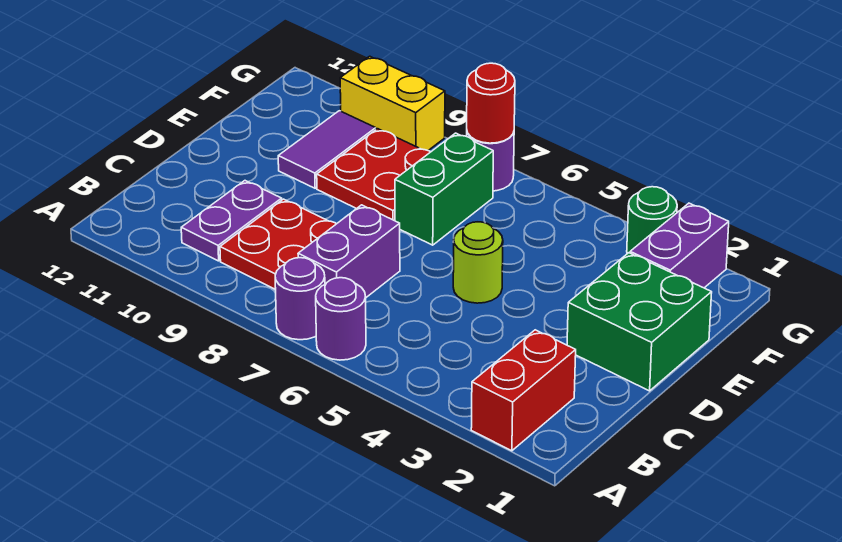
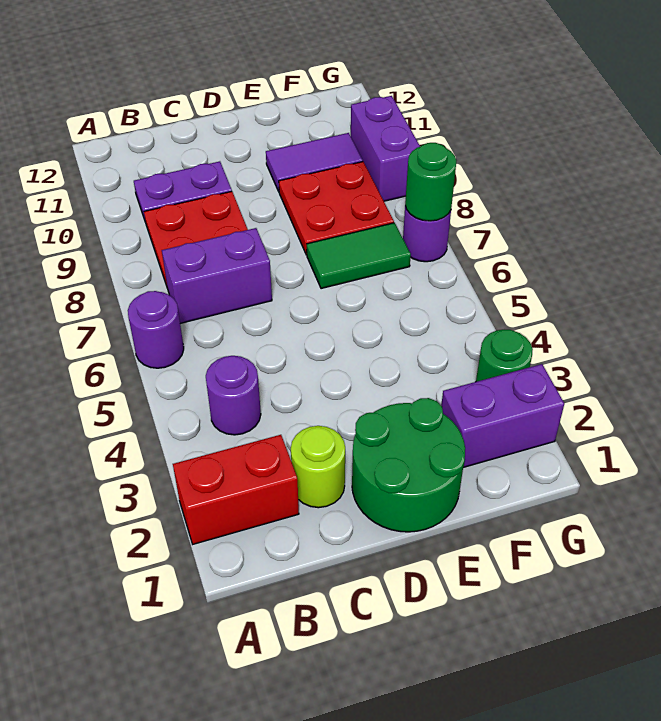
purple round brick A7 level 1 -> purple round brick B4 level 1
green brick D1:E2 level 1 -> green round brick D1:E2 level 1
lime round brick D5 level 1 -> lime round brick C2 level 1
green brick E7:F7 level 1 -> green tile E7:F7 level 1
red round brick G7 level 2 -> green round brick G7 level 2
yellow brick G9:G10 level 1 -> purple brick G9:G10 level 1

